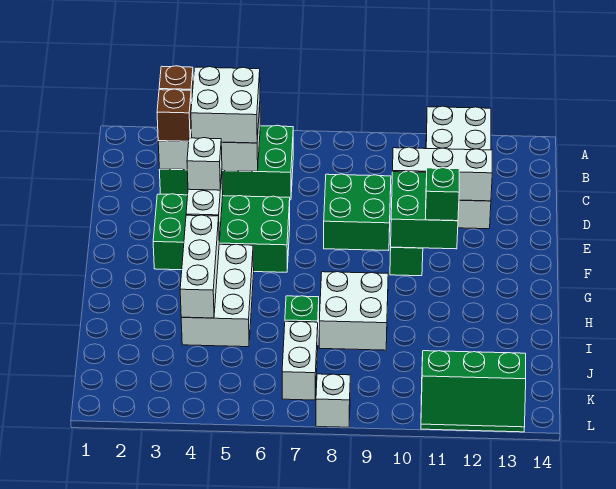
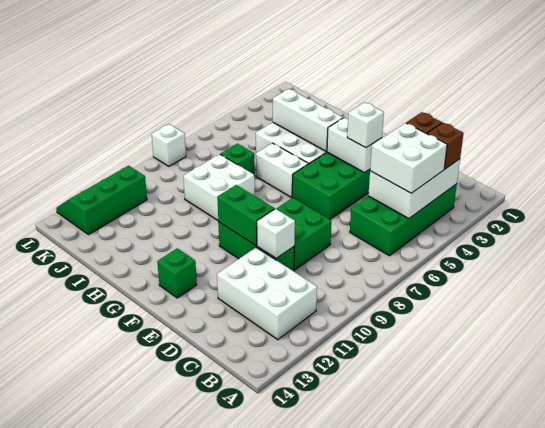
white brick A11:D12 level 1 -> white brick B11:D12 level 1
white brick D10:D12 level 2 -> white brick D10 level 2
green brick E10:F11 level 2 -> green brick E10:F10 level 2
green brick F11 level 3 -> green brick F13 level 1
white brick J7:K7 level 1 -> white brick G6:H6 level 1

